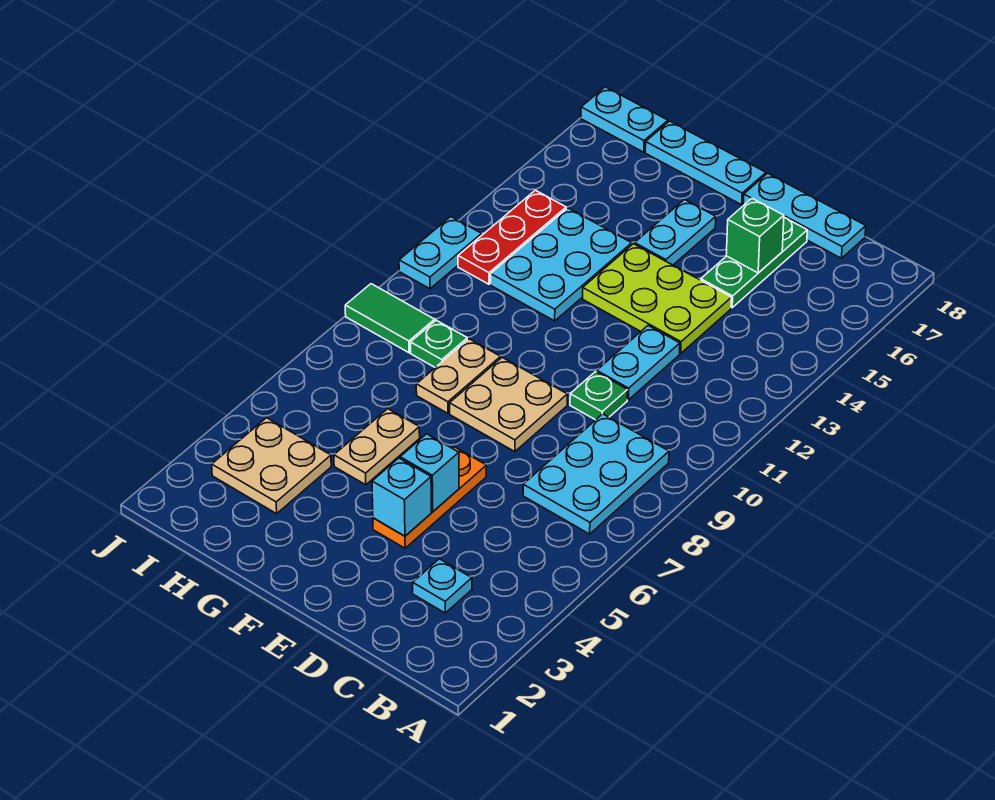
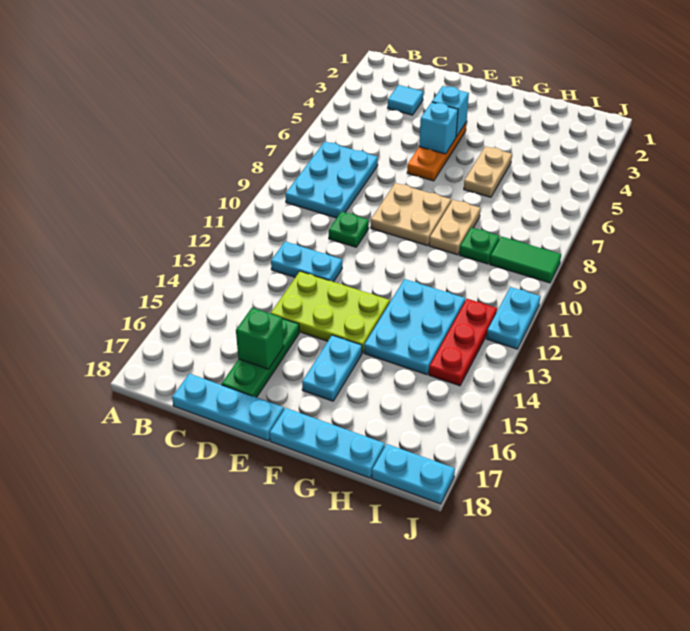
cyan plate C3 level 1 -> cyan tile C3 level 1
cyan plate D11:D12 level 1 -> cyan plate C12:D12 level 1
tan plate H3:I4 level 1 -> none

